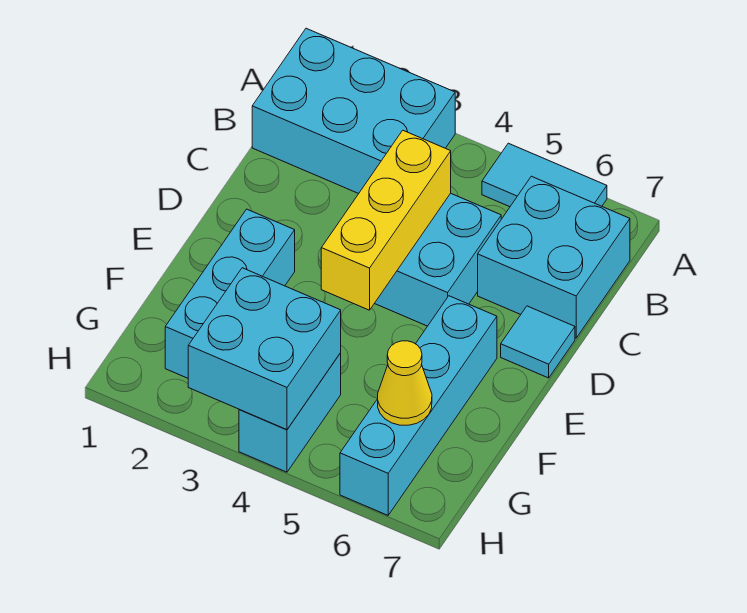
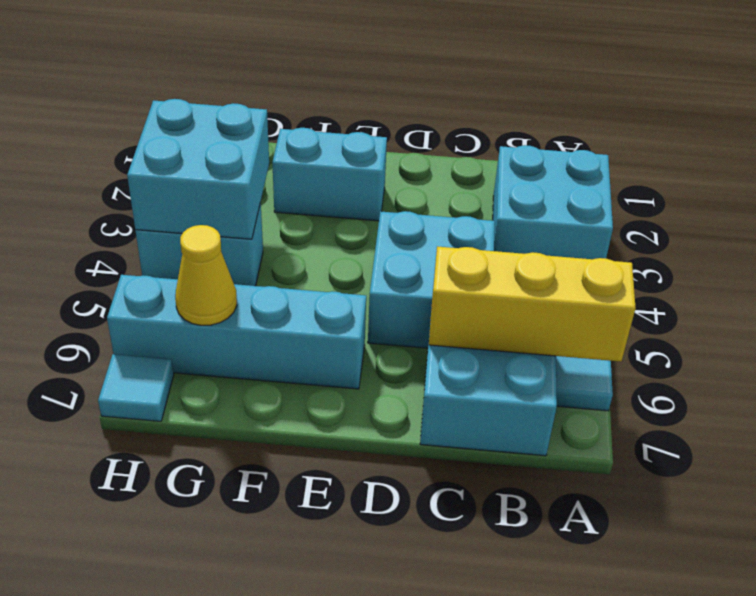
cyan brick A1:B3 level 1 -> cyan brick A2:B3 level 1
yellow brick C4:E4 level 2 -> yellow brick A6:C6 level 2
cyan tile D7 level 1 -> cyan tile H7 level 1
cyan brick E2:G2 level 1 -> cyan brick E2:F2 level 1

